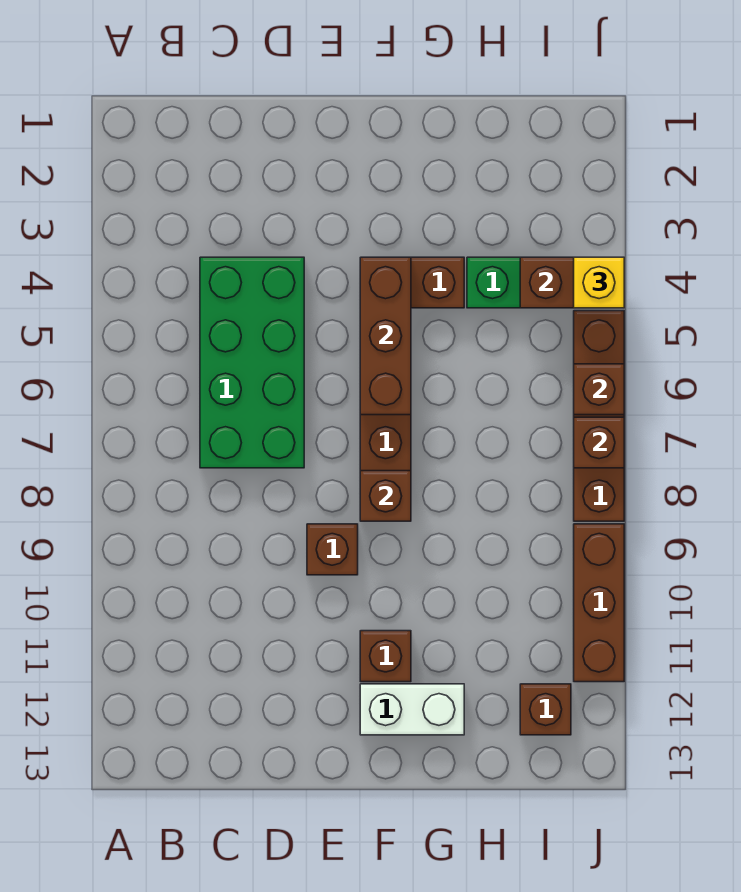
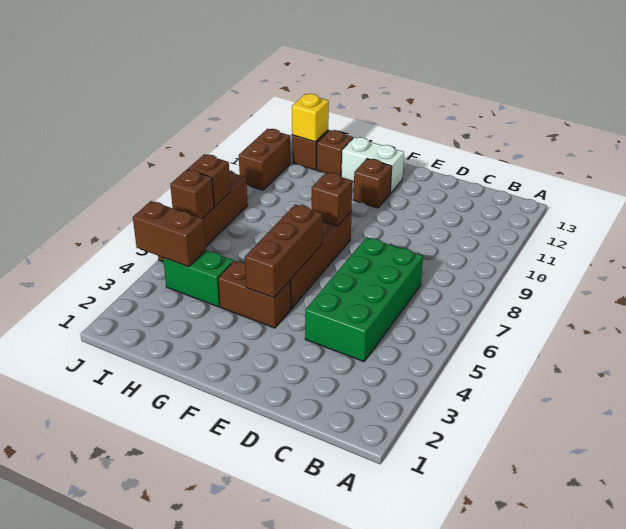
brown brick E9 level 1 -> brown brick H12 level 1
yellow brick J4 level 3 -> yellow brick I12 level 2
brown brick J9:J11 level 1 -> brown brick J10:J11 level 1

